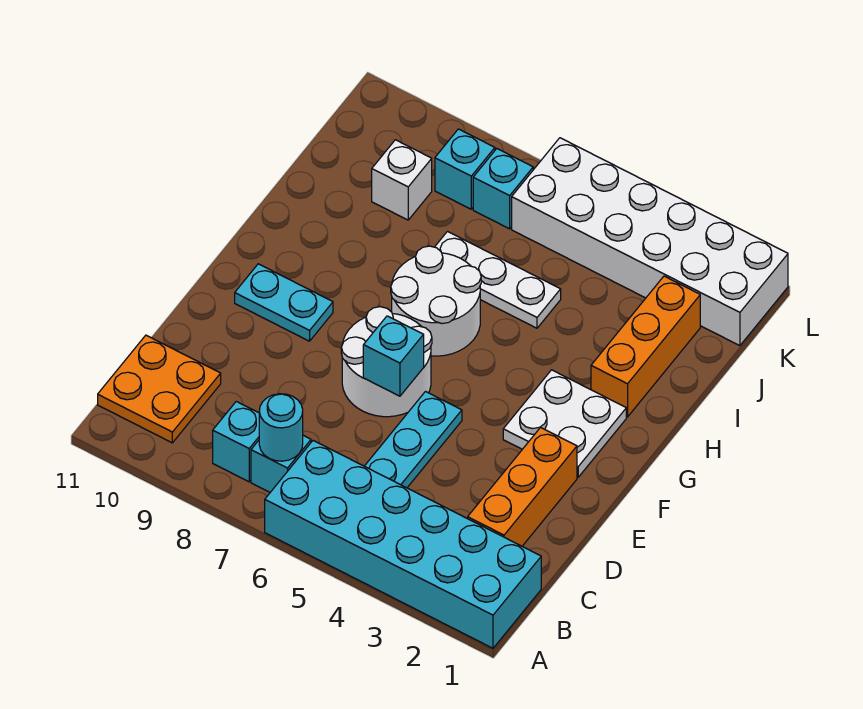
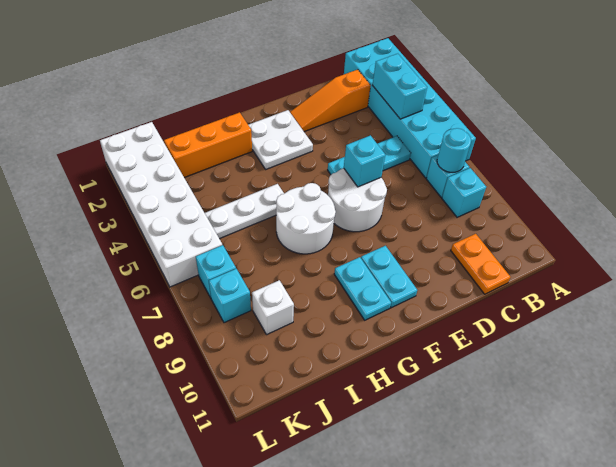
none -> cyan brick B3:B4 level 2
orange plate B10:C11 level 1 -> orange plate C10:C11 level 1
orange brick C2:E2 level 1 -> orange slope C2:E2 level 1 top C
none -> cyan plate G9:G10 level 1
white plate I5:I7 level 1 -> white plate H5:J5 level 1

